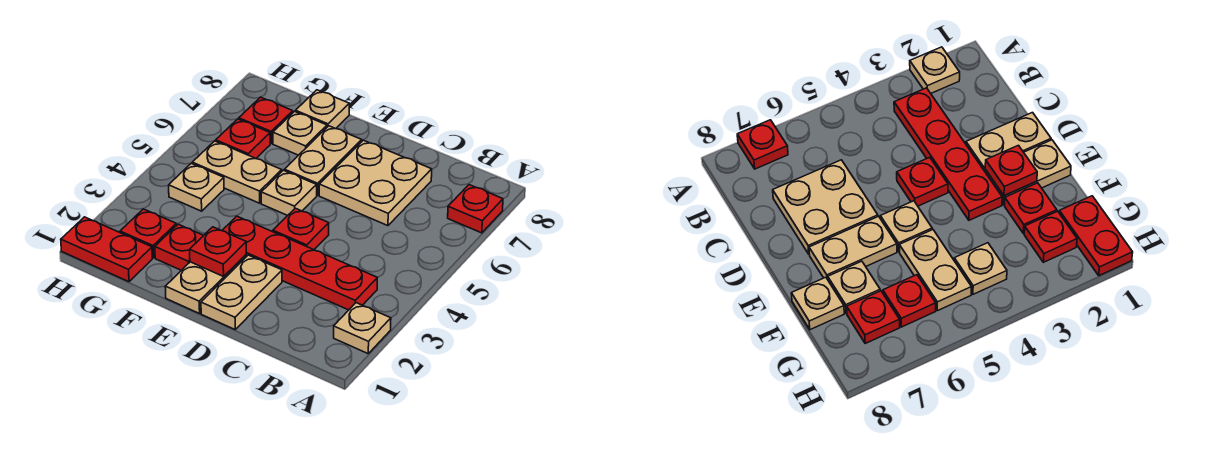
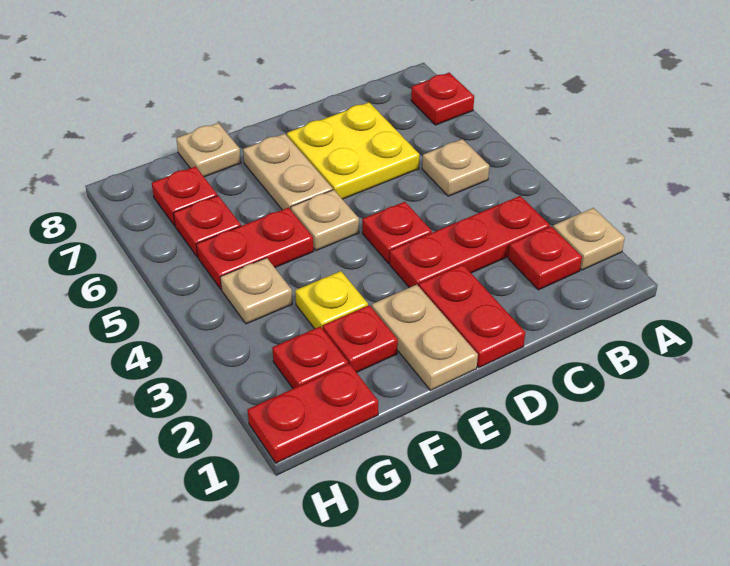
red plate B3:E3 level 1 -> red plate B3:D3 level 1
tan plate C6:D7 level 1 -> yellow plate C6:D7 level 1
tan plate D1:D2 level 1 -> red plate D1:D2 level 1
red plate E2 level 2 -> red plate B2 level 1
none -> yellow plate F3 level 1
tan plate F5:G5 level 1 -> red plate F5:G5 level 1
tan plate F7 level 1 -> tan plate B5 level 1

